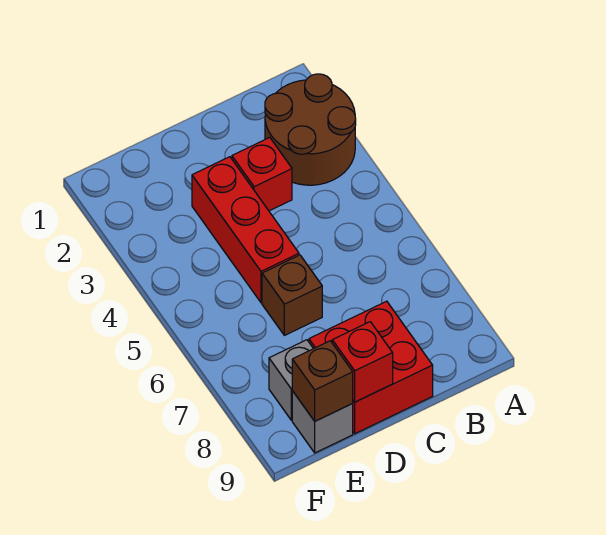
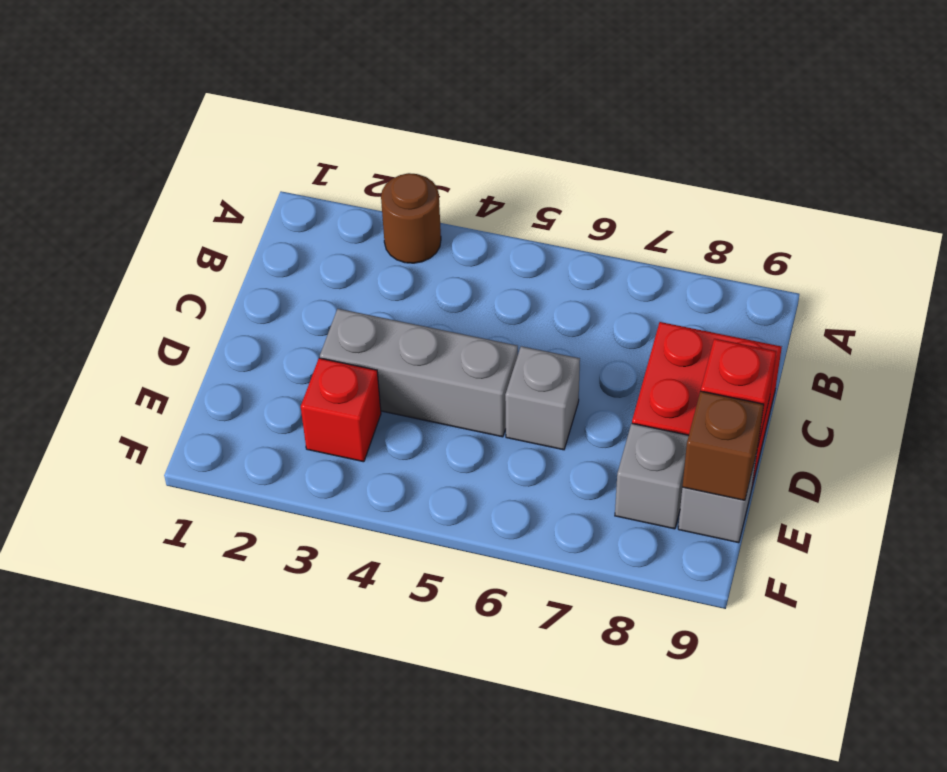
brown round brick A2:B3 level 1 -> brown round brick A3 level 1
red brick C3 level 1 -> red brick E3 level 1
red brick D3:D5 level 1 -> grey brick D3:D5 level 1
brown brick D6 level 1 -> grey brick D6 level 1

